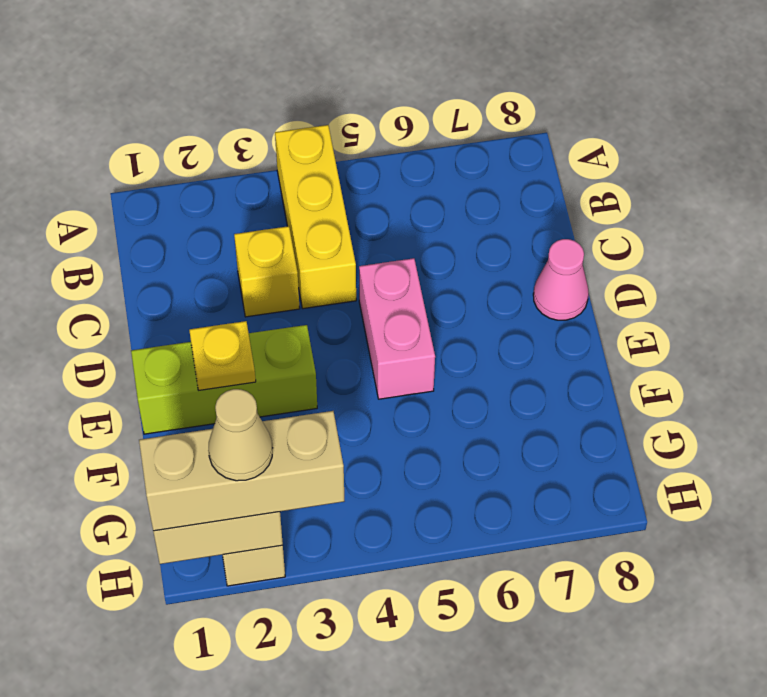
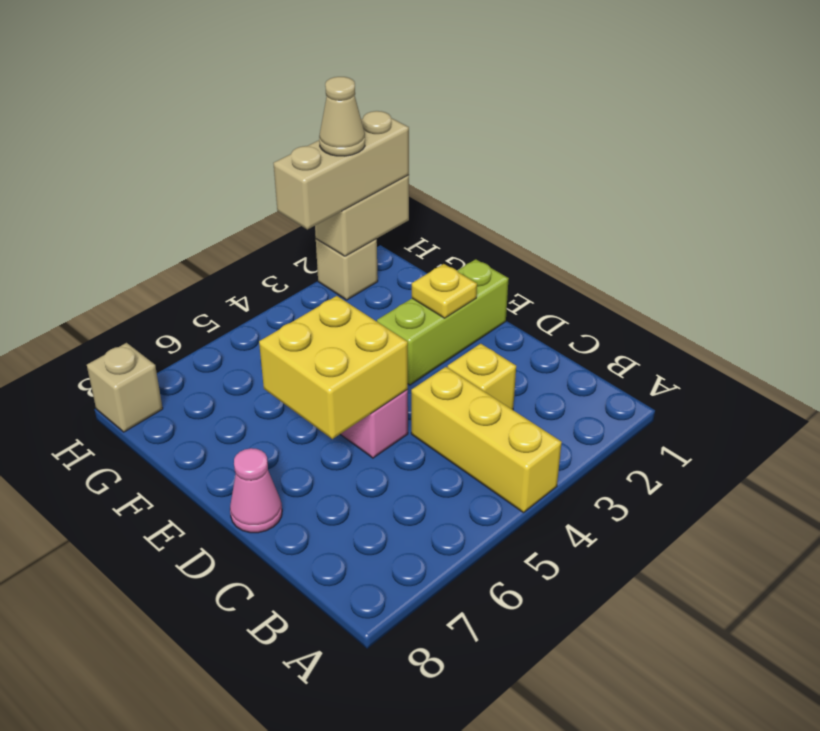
none -> yellow brick D5:E6 level 2
none -> tan brick H8 level 1

